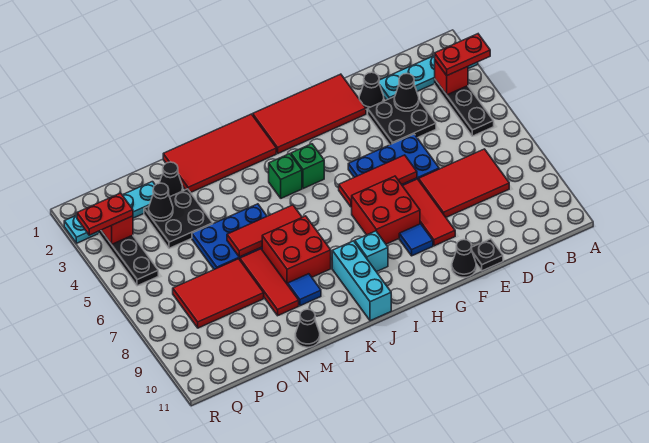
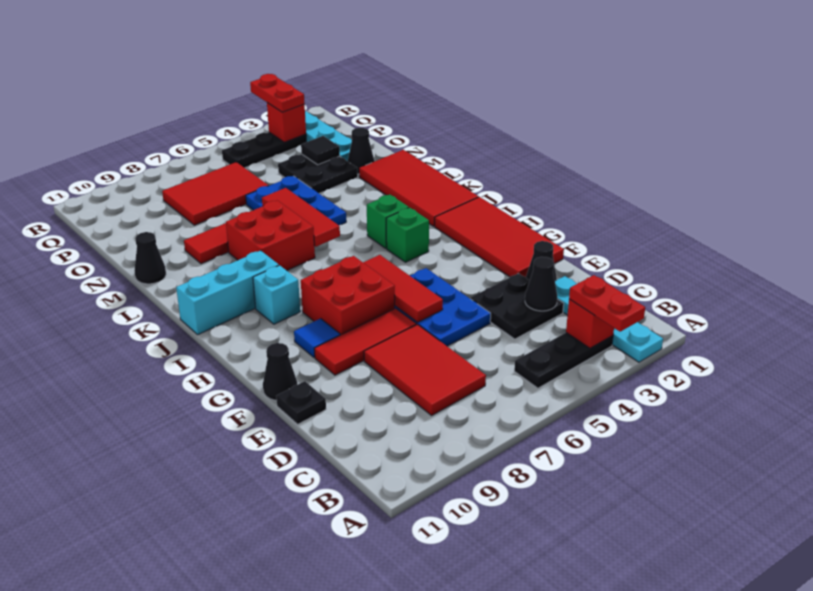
blue tile L9 level 1 -> none
red tile N7:P8 level 1 -> red tile O6:P8 level 1
black cone O3 level 2 -> black tile O3 level 2

